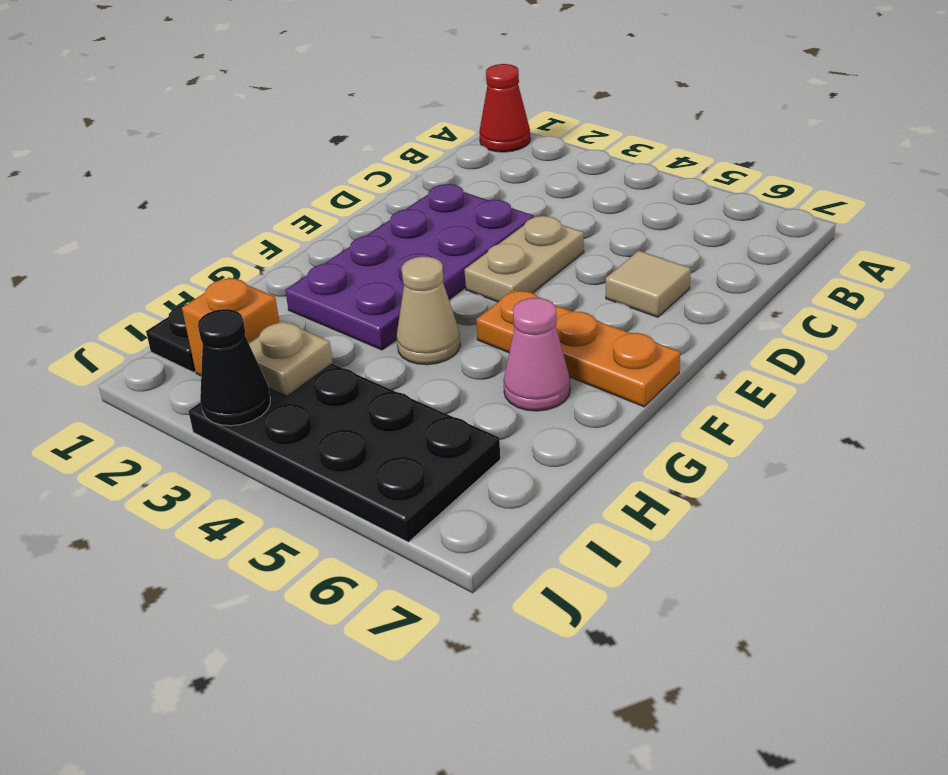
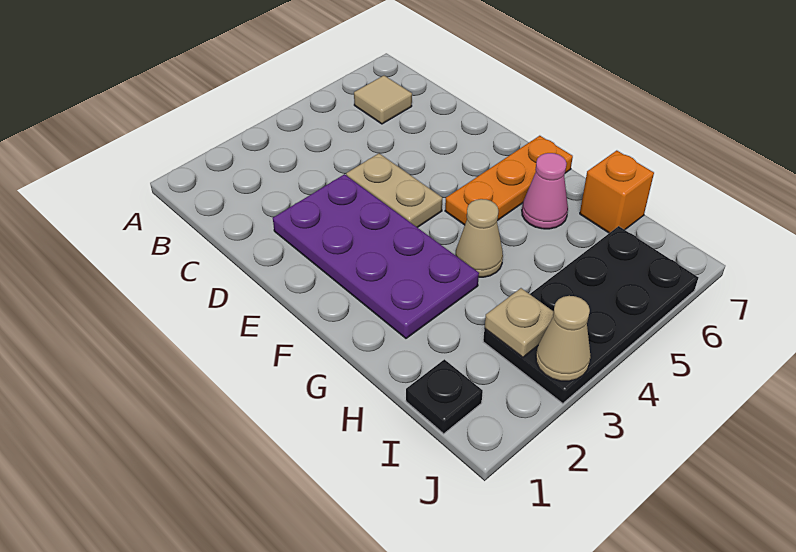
red cone A1 level 1 -> none
tan tile D6 level 1 -> tan tile B6 level 1
orange brick I2 level 1 -> orange brick H7 level 1
black cone J3 level 2 -> tan cone J3 level 2

